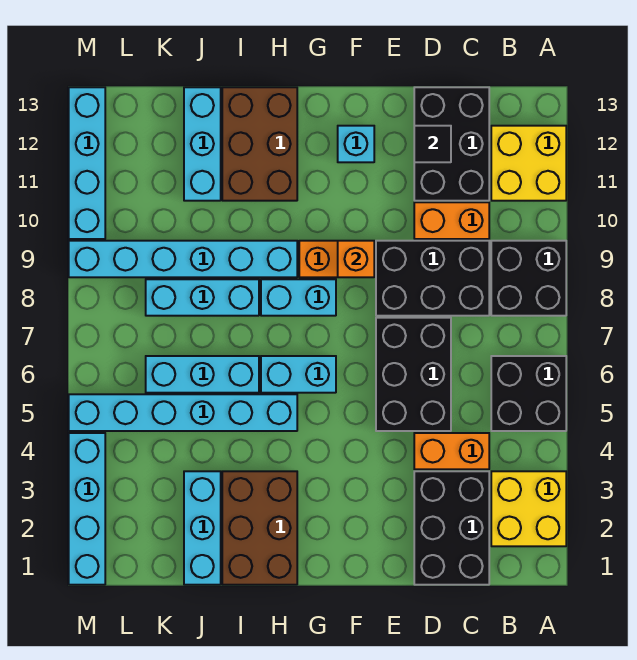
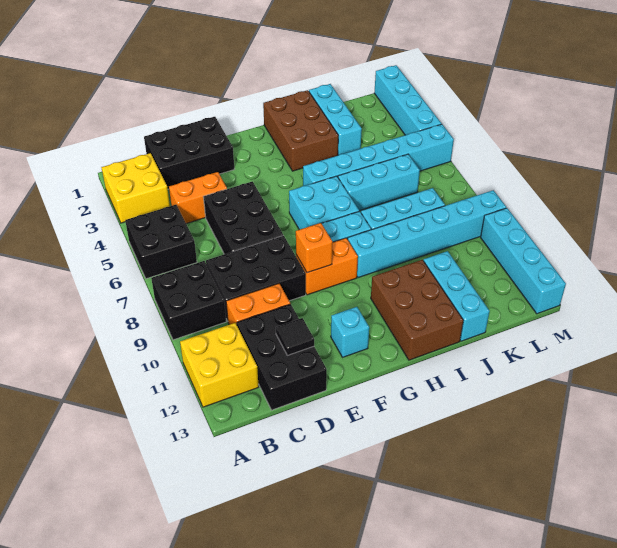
black brick C1:D3 level 1 -> black brick C1:E2 level 1
cyan brick G6:H6 level 1 -> cyan brick G6:H7 level 1

